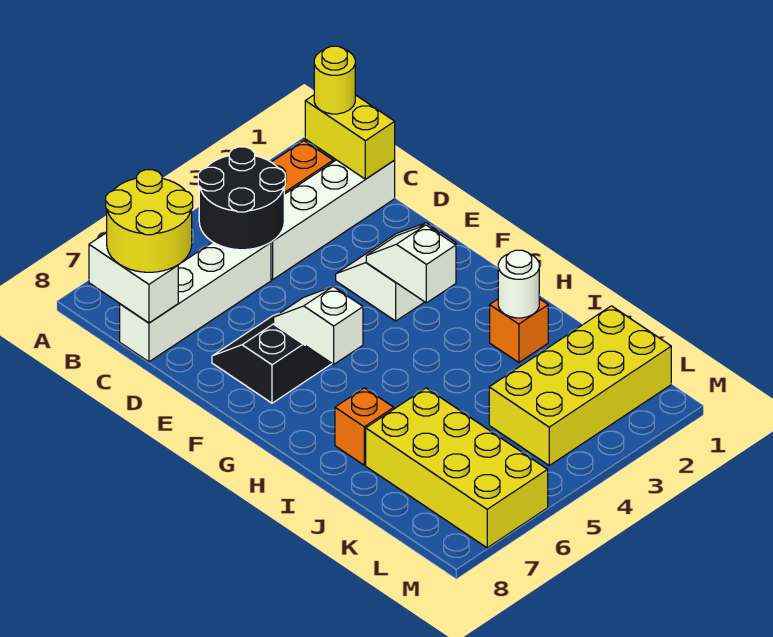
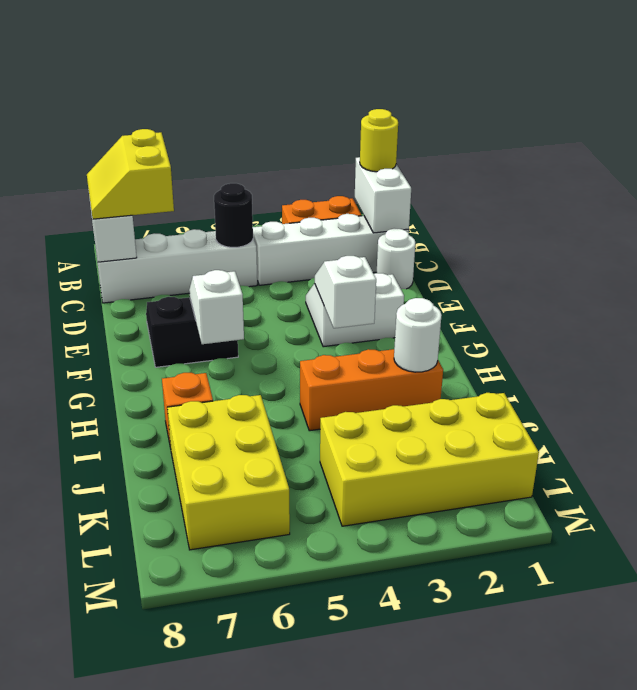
yellow brick B1:C1 level 2 -> white brick B1:C1 level 2
black round brick B4:C5 level 2 -> black round brick C5 level 2
yellow round brick B7:C8 level 3 -> yellow slope B7:C8 level 3 top 7
none -> white round brick D1 level 1
orange brick I2 level 1 -> orange brick I2:I4 level 1
yellow brick J6:M7 level 1 -> yellow brick J6:L7 level 1

